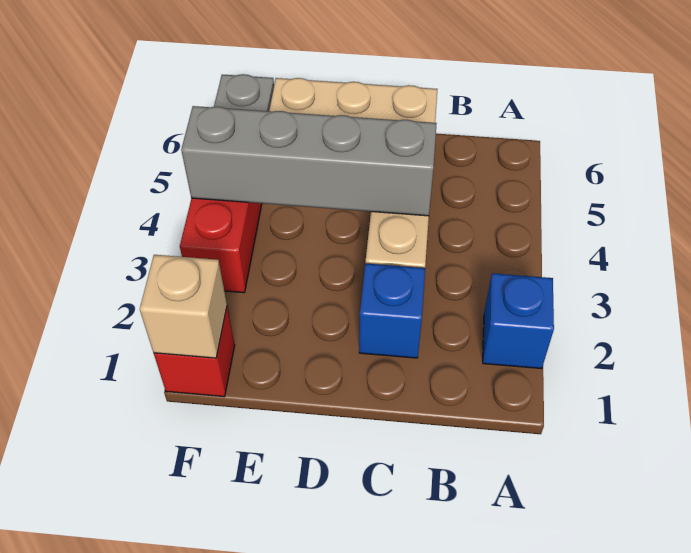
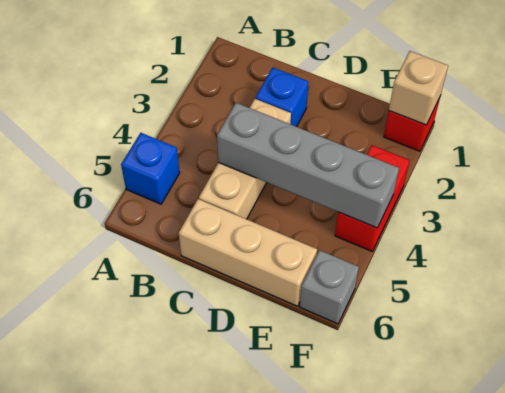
blue brick A2 level 1 -> blue brick A5 level 1

